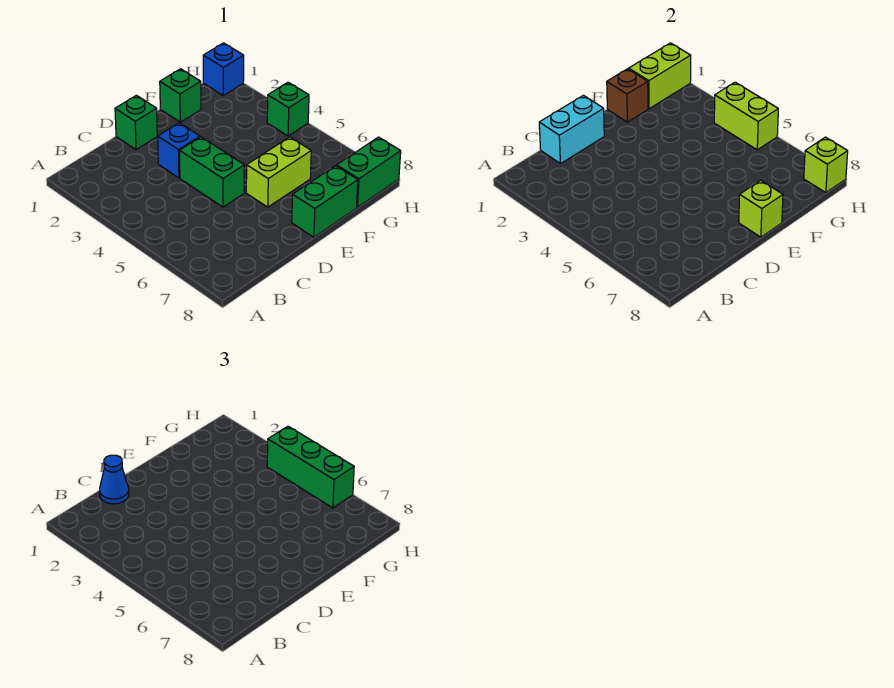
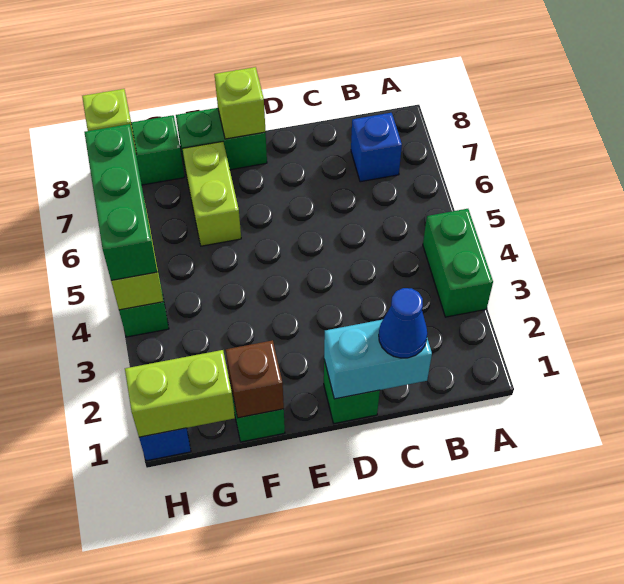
blue brick D3 level 1 -> blue brick B7 level 1
green brick D4:D5 level 1 -> green brick A3:A4 level 1
lime brick E6:F6 level 1 -> lime brick F6:F7 level 1

